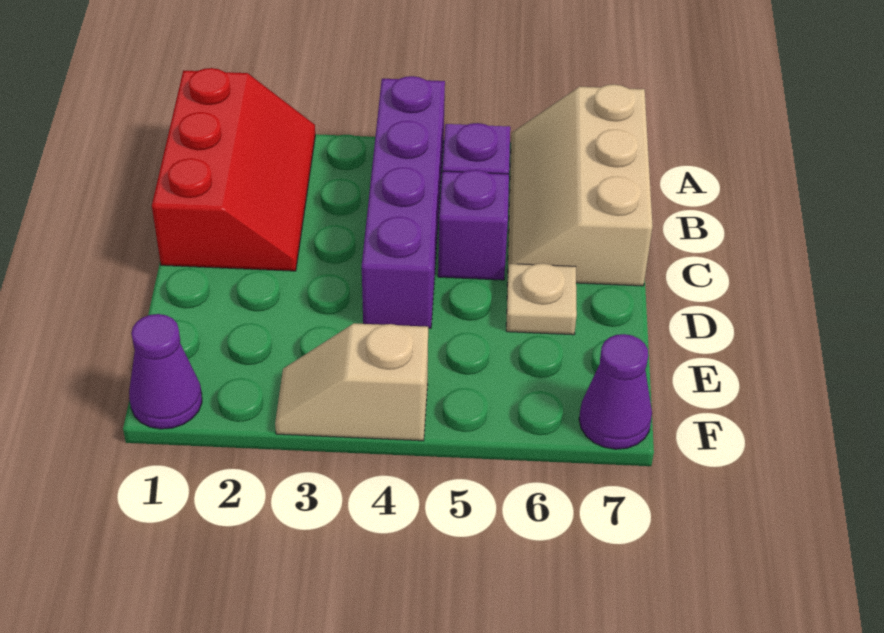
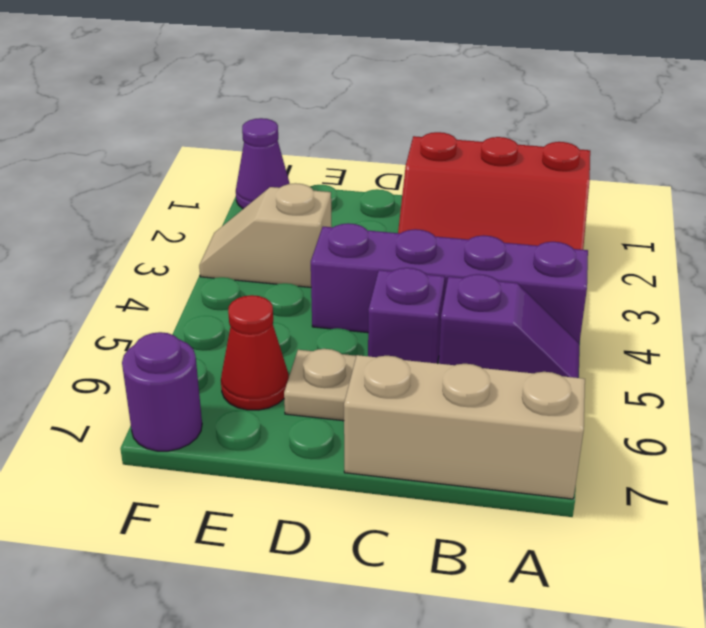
none -> red cone E6 level 1
tan slope F3:F4 level 1 top 4 -> tan slope E3:F3 level 1 top E
purple cone F7 level 1 -> purple round brick F7 level 1

